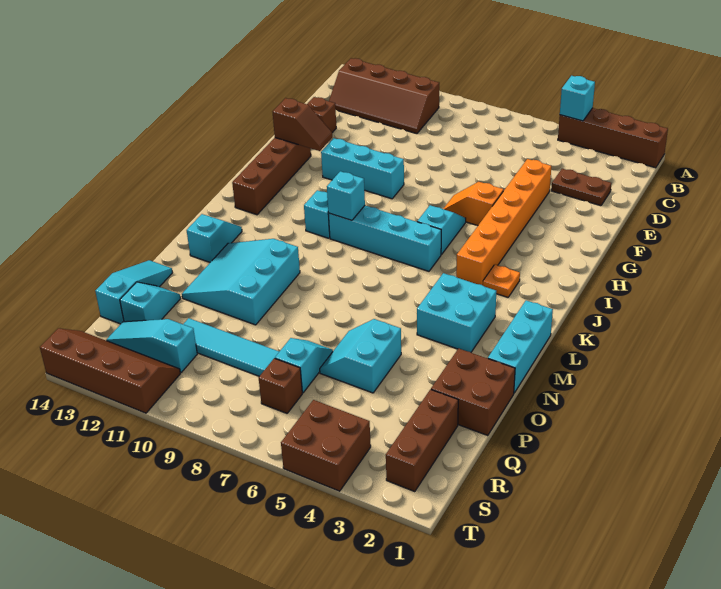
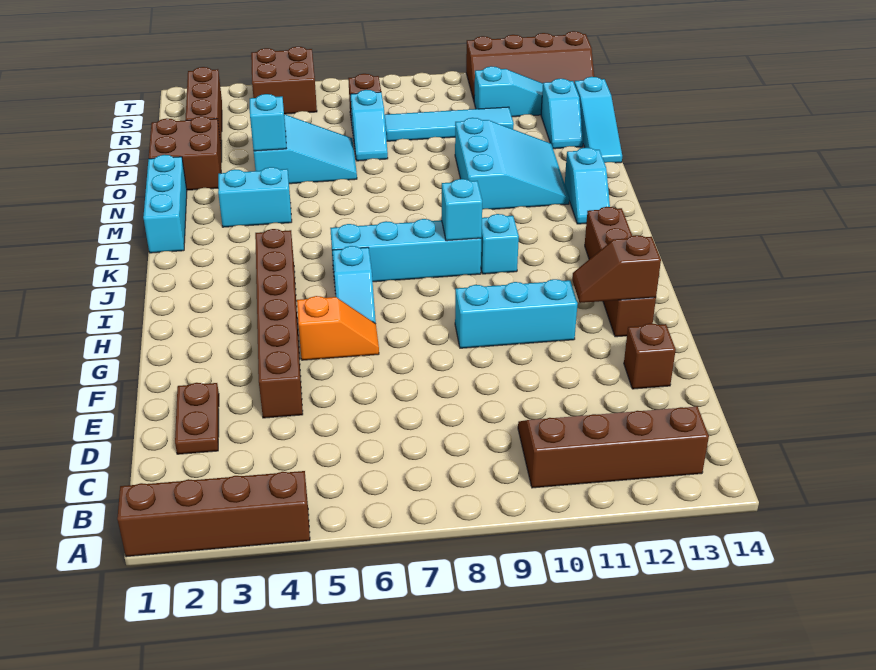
cyan brick A4 level 2 -> cyan brick O4 level 2
brown plate D2:D3 level 1 -> brown plate D2:E2 level 1
orange brick E4:J4 level 1 -> brown brick E4:J4 level 1
orange plate J3 level 1 -> none
cyan brick L3:M4 level 1 -> cyan brick M3:M4 level 1
cyan slope O5:P6 level 1 top 5 -> cyan slope O4:P6 level 1 top 4

